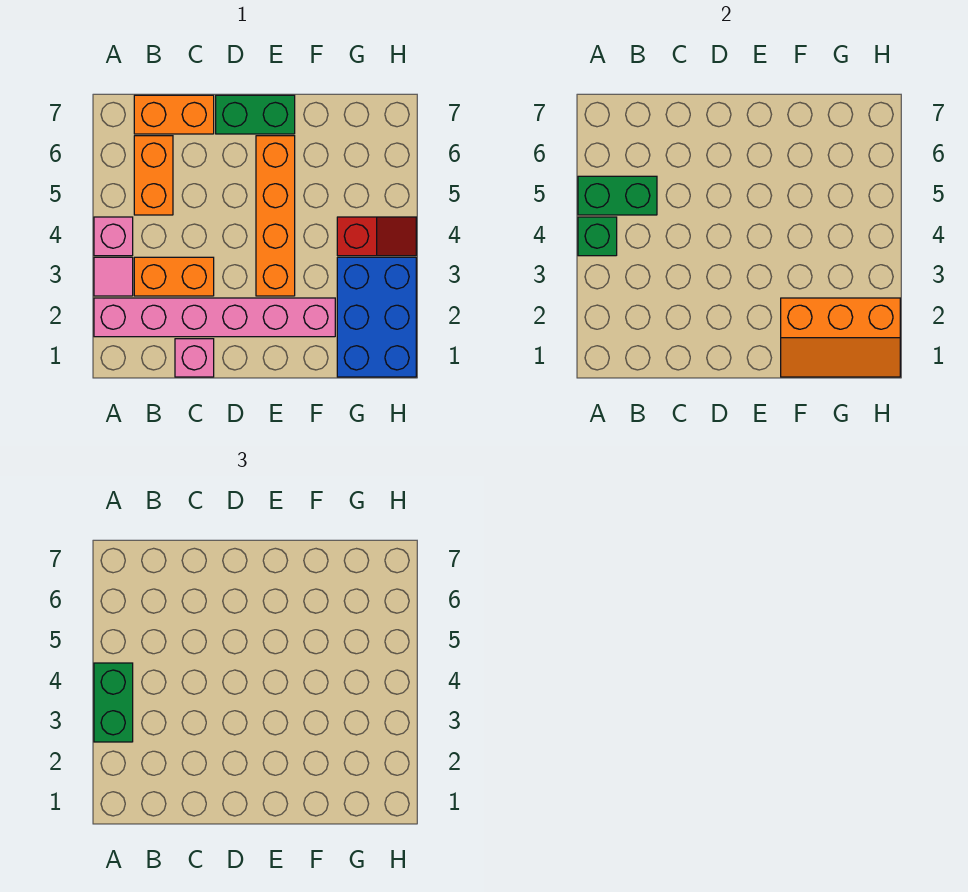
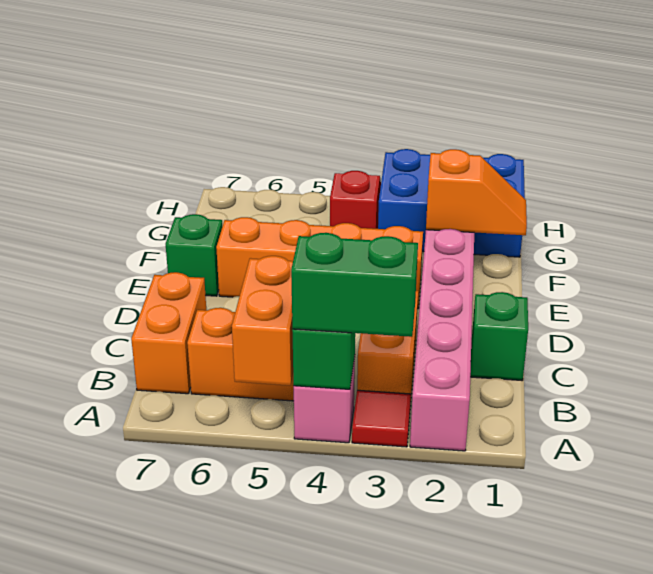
pink tile A3 level 1 -> red tile A3 level 1
green brick A5:B5 level 2 -> orange brick A5:B5 level 2
pink brick C1 level 1 -> green brick C1 level 1
green brick D7:E7 level 1 -> green brick E7 level 1
orange slope F1:H2 level 2 top 2 -> orange slope F1:F2 level 2 top 2

